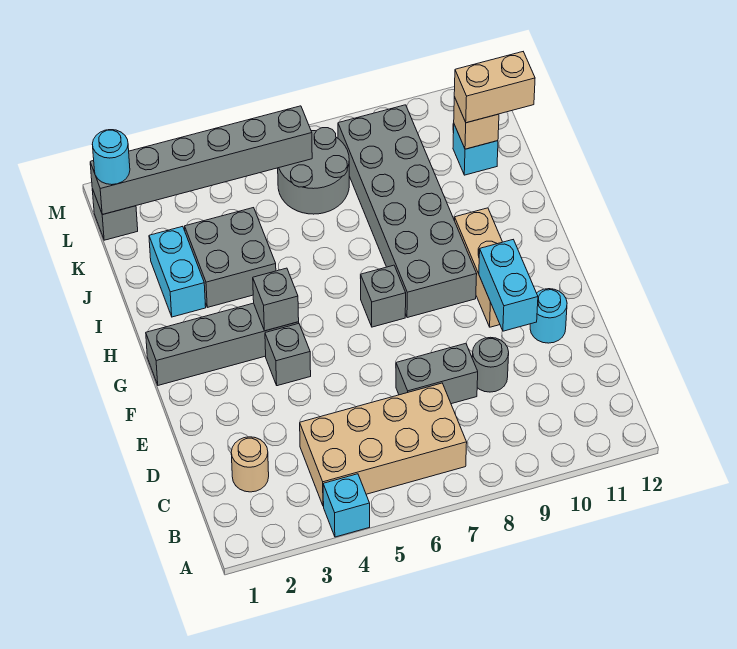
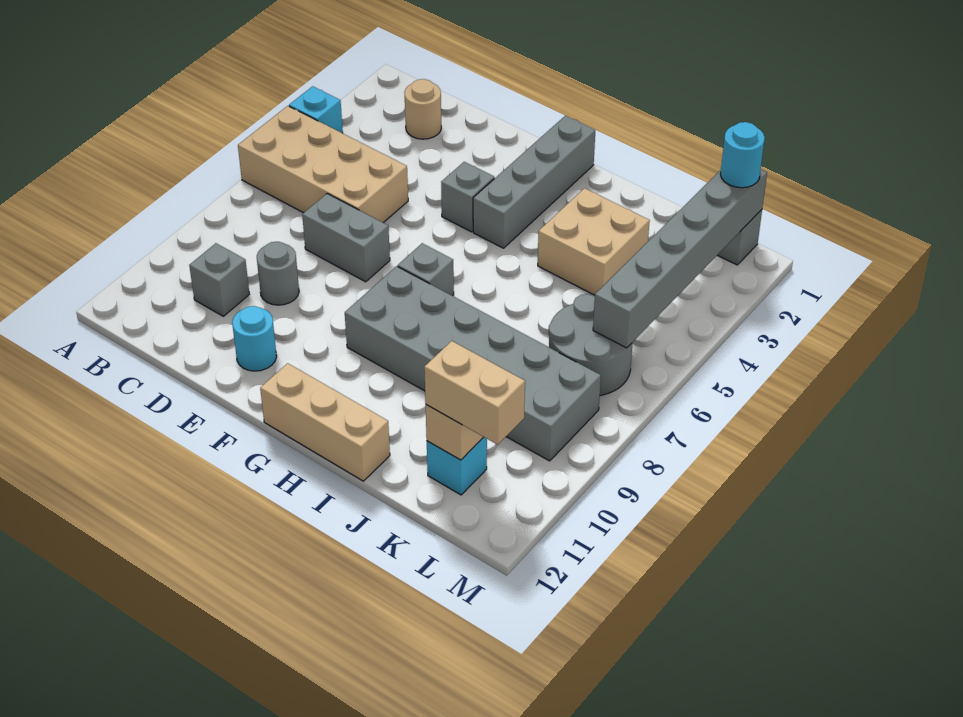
tan brick B4:C7 level 1 -> tan brick A5:D6 level 1
grey brick D7:D8 level 1 -> grey brick D7:E7 level 1
cyan brick E10:F10 level 2 -> none
tan brick F10:H10 level 1 -> tan brick G12:I12 level 1
grey brick G4 level 2 -> grey brick C10 level 1
cyan brick I2:J2 level 1 -> none
grey brick I3:J4 level 1 -> tan brick I3:J4 level 1
tan brick K11:K12 level 3 -> tan brick K11:L11 level 3

